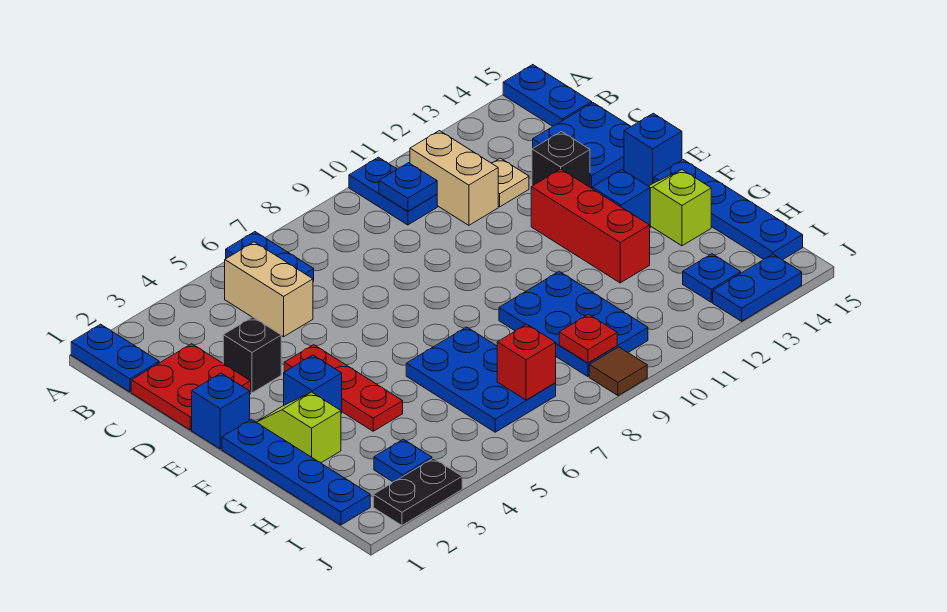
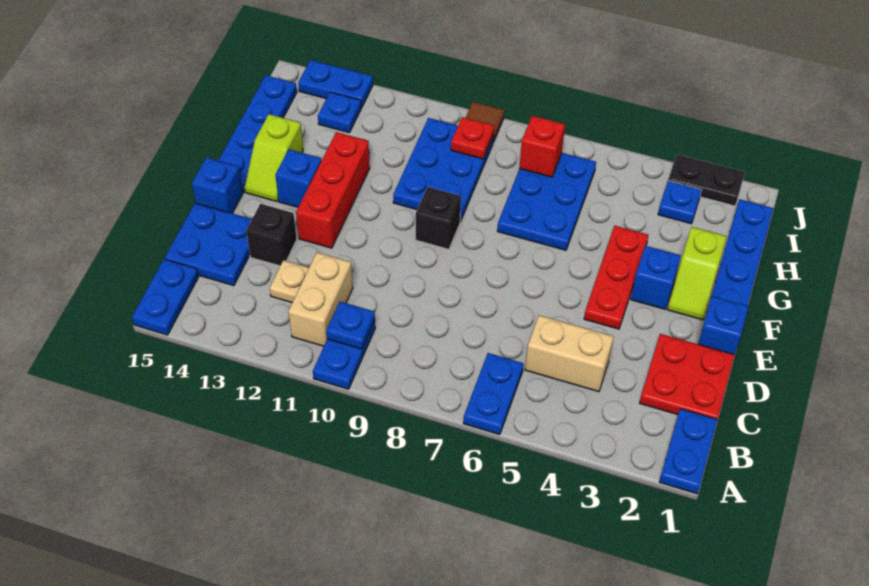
tan brick B5:C5 level 1 -> tan brick C4:C5 level 1
black brick D3 level 1 -> black brick F9 level 1

